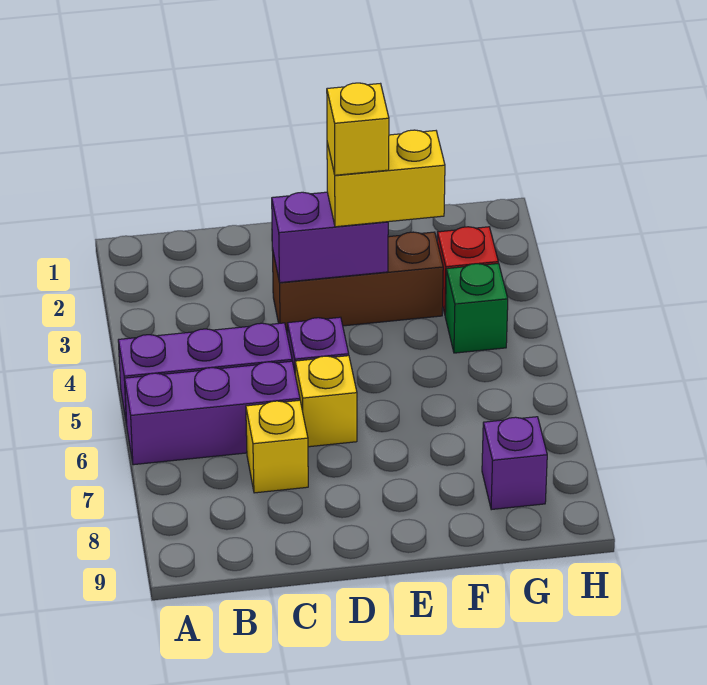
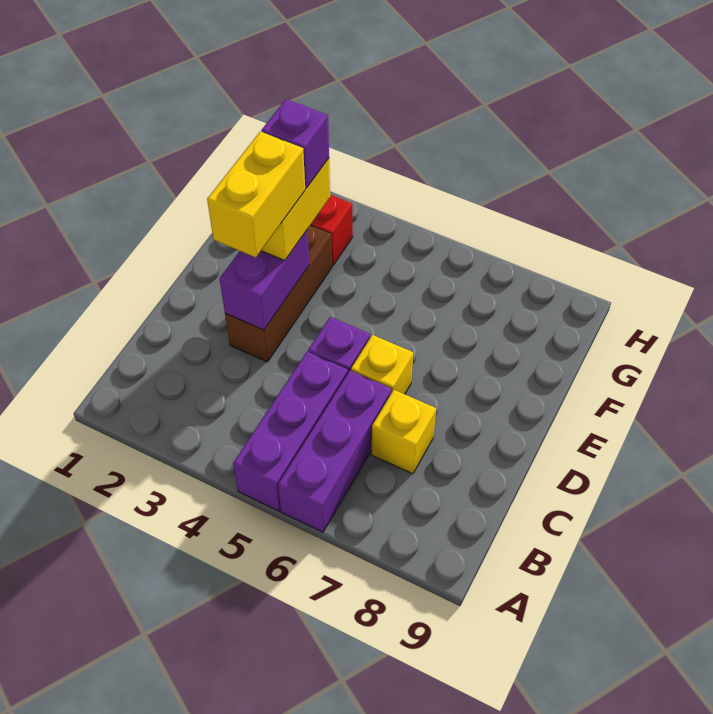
yellow brick E3 level 4 -> yellow brick D3:E3 level 4
green brick G4 level 1 -> none
purple brick G8 level 1 -> purple brick F3 level 4

